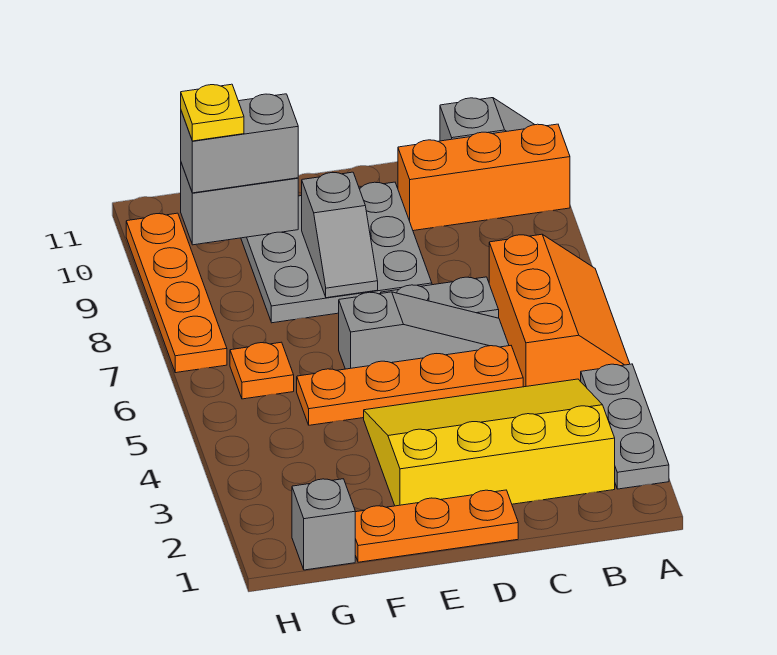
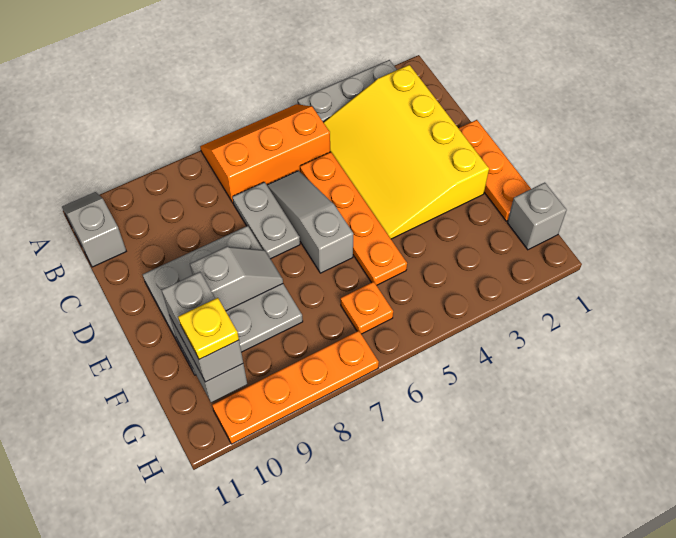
orange brick A10:C10 level 1 -> none

